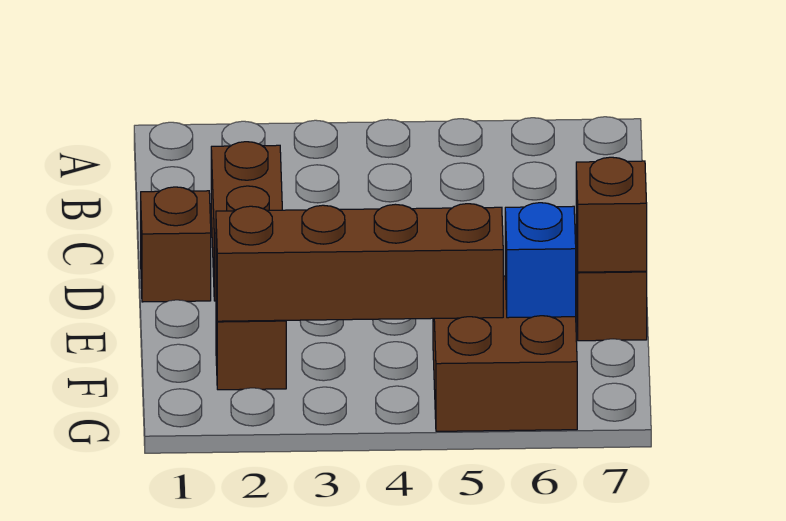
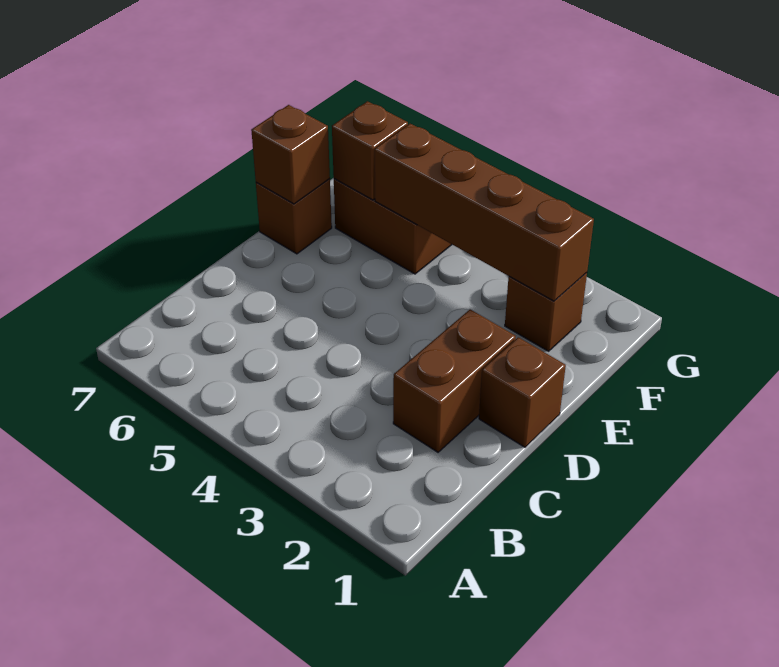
blue brick F6 level 2 -> brown brick F6 level 2

